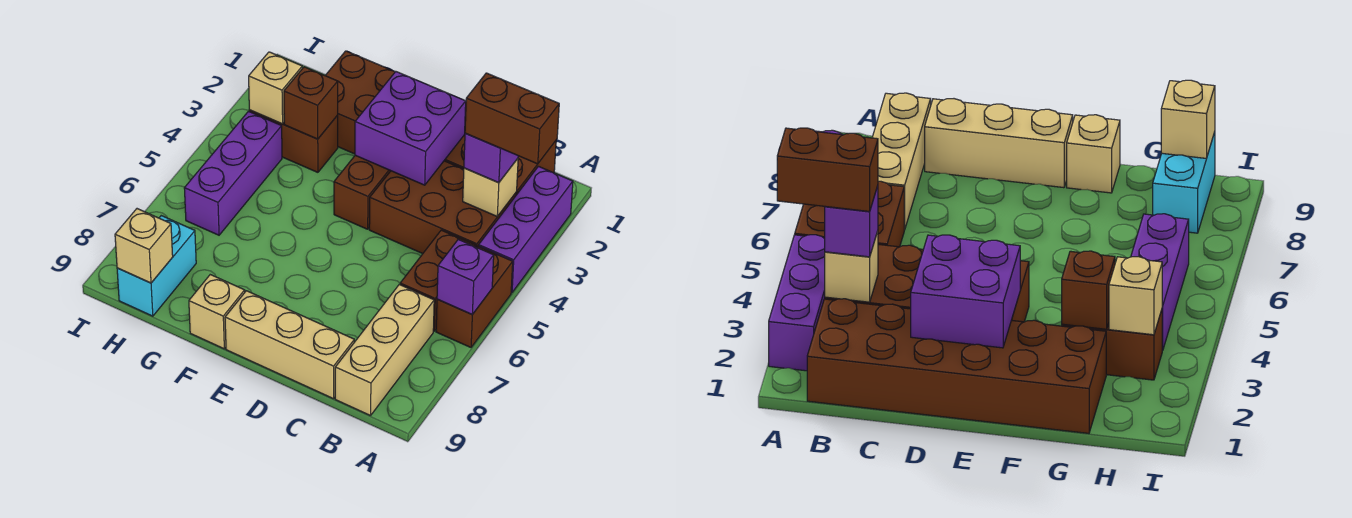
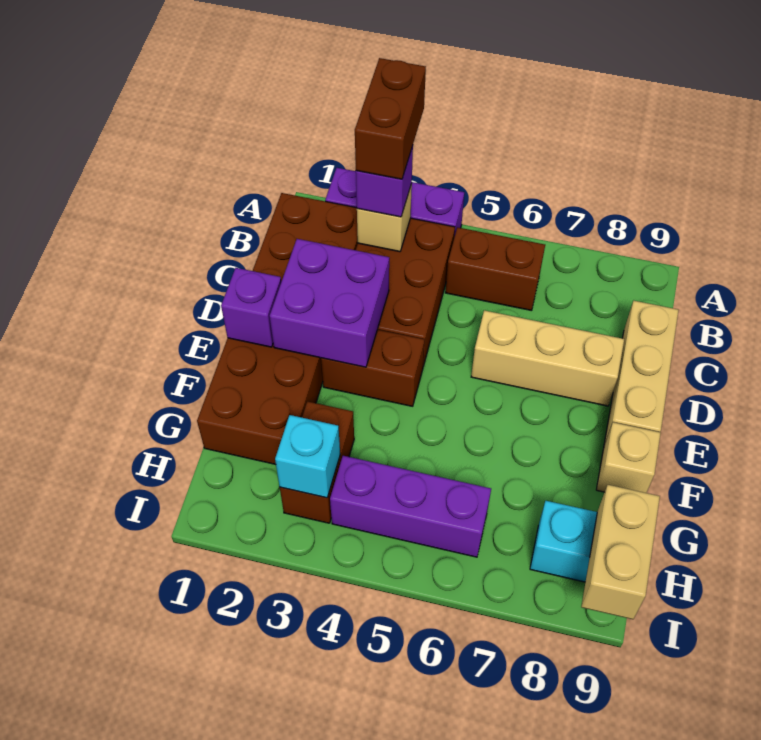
brown brick A5:A6 level 1 -> none
purple brick A6 level 2 -> purple brick E1 level 2
tan brick B7:B9 level 1 -> tan brick D6:D8 level 1
brown brick G3 level 2 -> none
tan brick H3 level 2 -> cyan brick H3 level 2
tan brick H9 level 2 -> tan brick H9:I9 level 2

